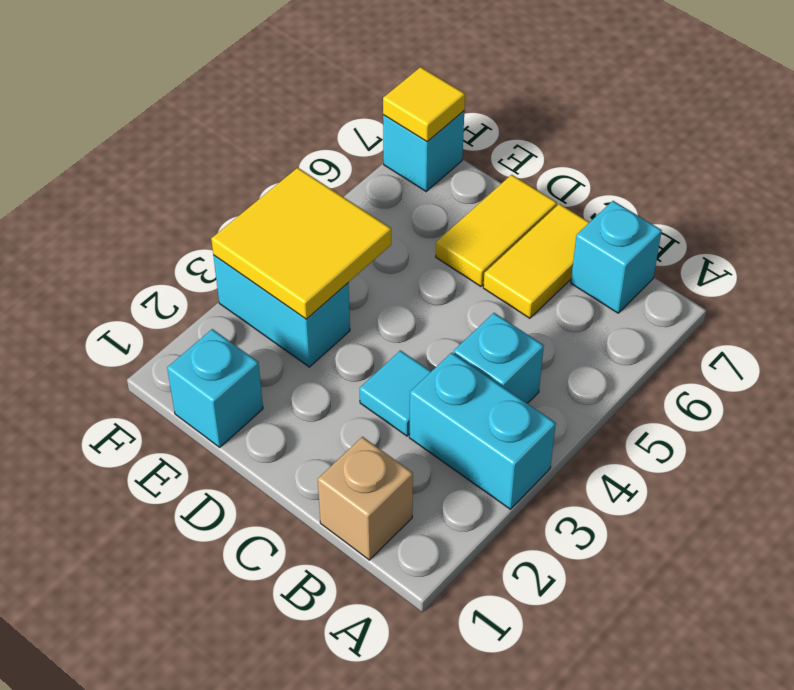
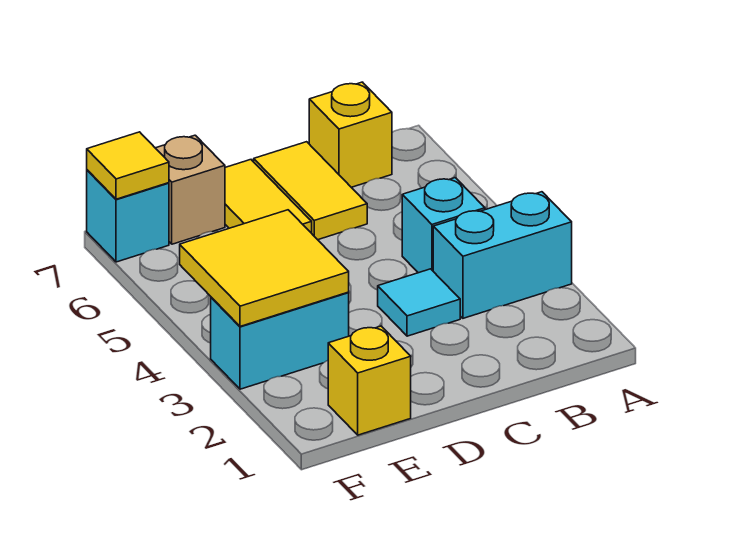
tan brick B1 level 1 -> tan brick E7 level 1
cyan brick B7 level 1 -> yellow brick B7 level 1
cyan brick E1 level 1 -> yellow brick E1 level 1

